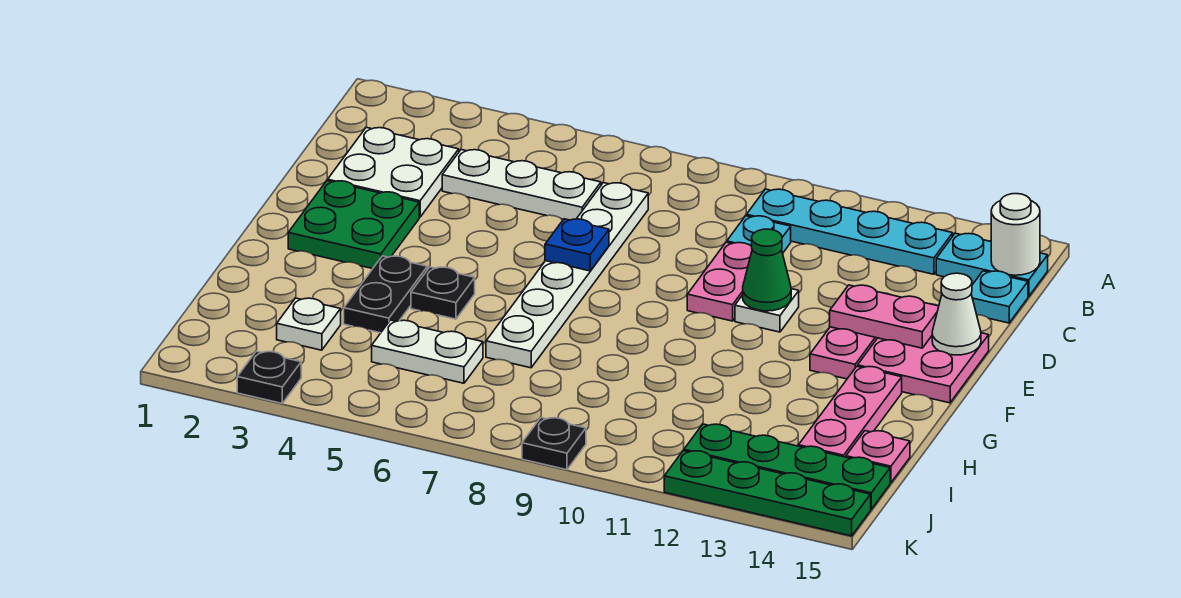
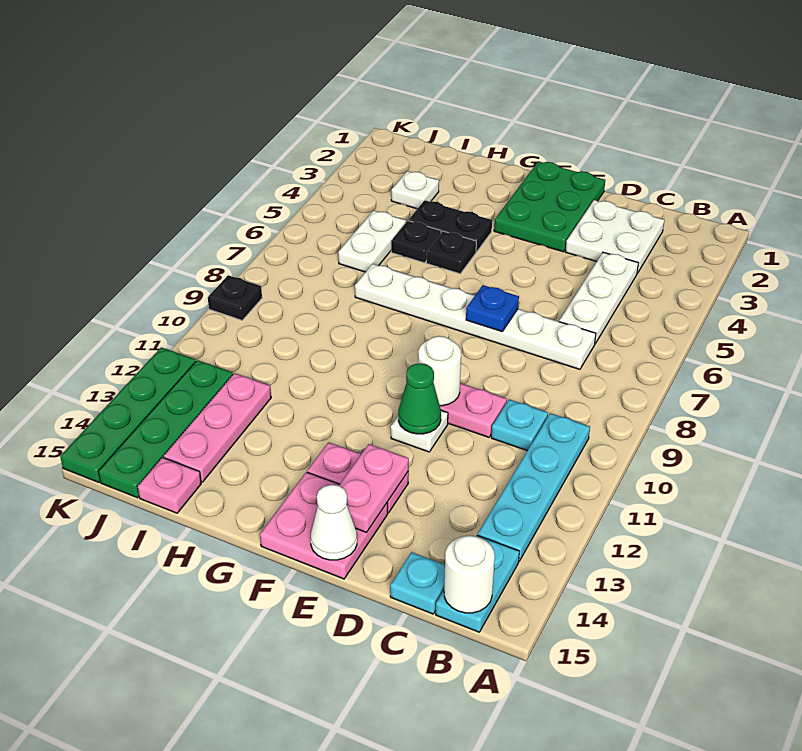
green plate E2:F3 level 1 -> green plate E1:F3 level 1
none -> white round brick E10 level 2
pink plate G14:I14 level 1 -> pink plate I12:I14 level 1
black plate K3 level 1 -> black plate H5 level 1

